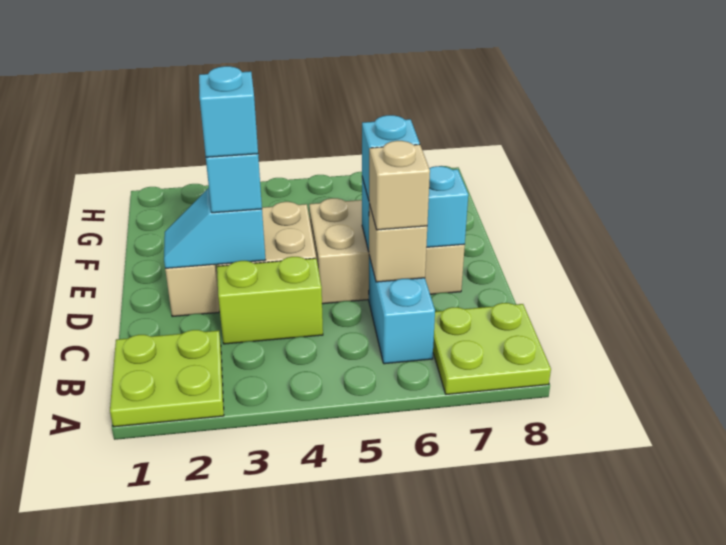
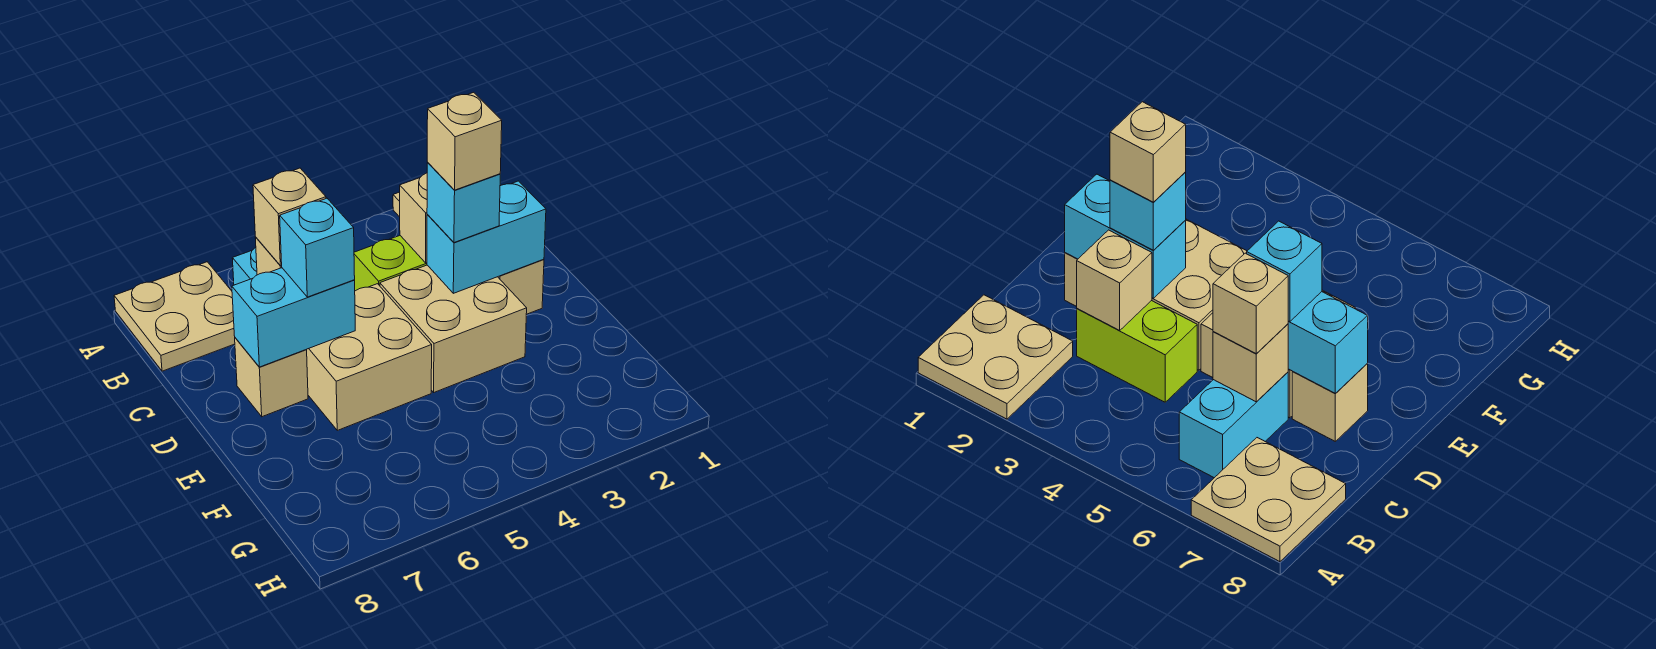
lime plate A1:B2 level 1 -> tan plate A1:B2 level 1
lime plate A7:B8 level 1 -> tan plate A7:B8 level 1
none -> tan brick C3 level 2
cyan slope D2:D3 level 2 top 3 -> cyan brick D2:D3 level 2
cyan brick D3 level 4 -> tan brick D3 level 4

